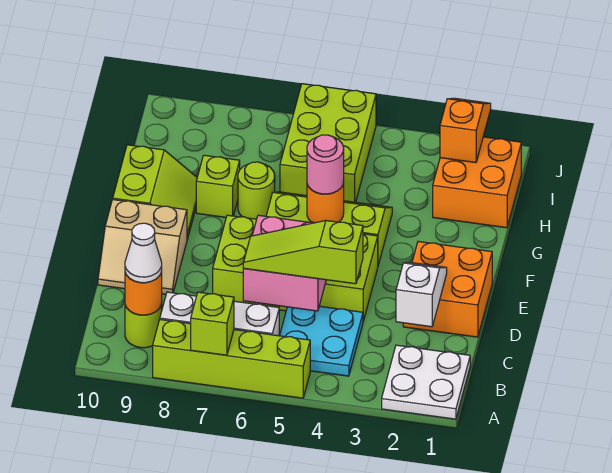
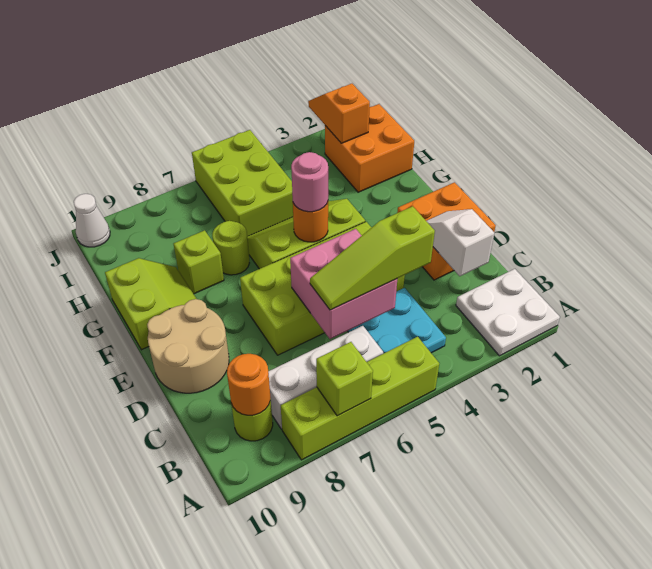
white cone B9 level 3 -> white cone J10 level 1
tan slope D9:E10 level 1 top E -> tan round brick D9:E10 level 1

